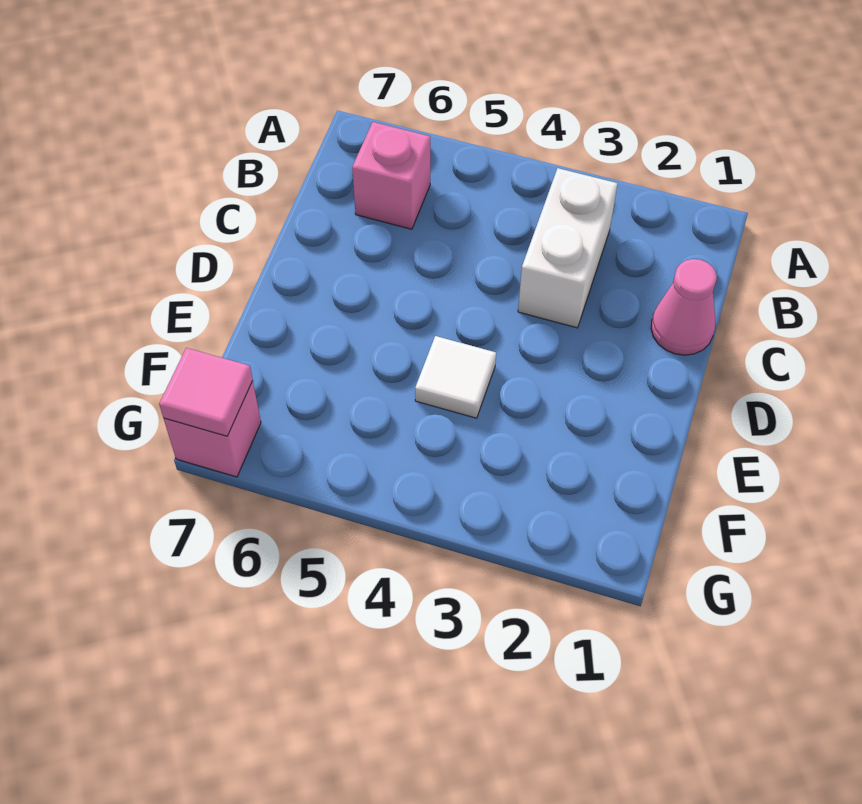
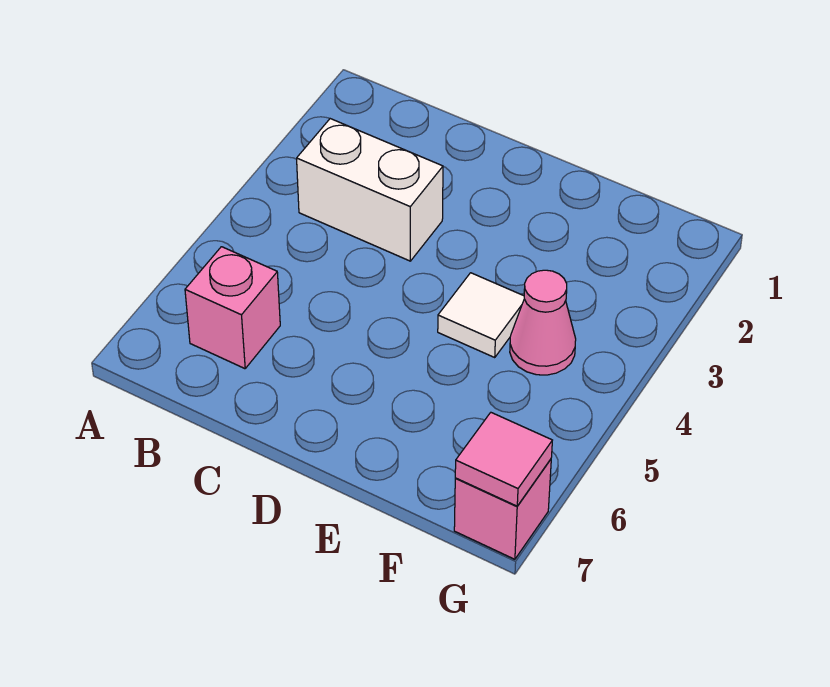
pink cone C1 level 1 -> pink cone F4 level 1

